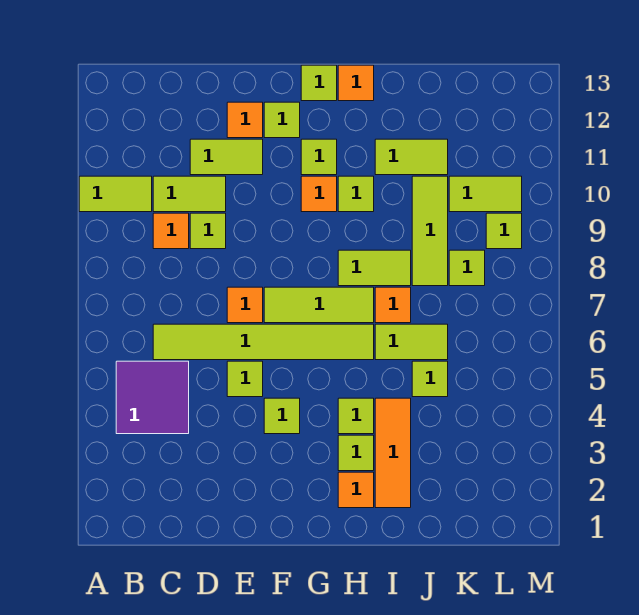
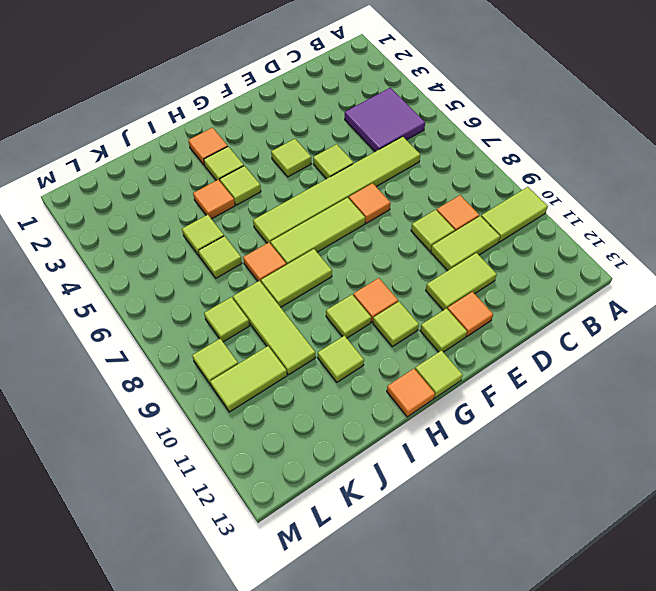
orange tile I2:I4 level 1 -> orange tile I4 level 1
lime tile I6:J6 level 1 -> lime tile J6 level 1
lime tile I11:J11 level 1 -> lime tile I11 level 1

